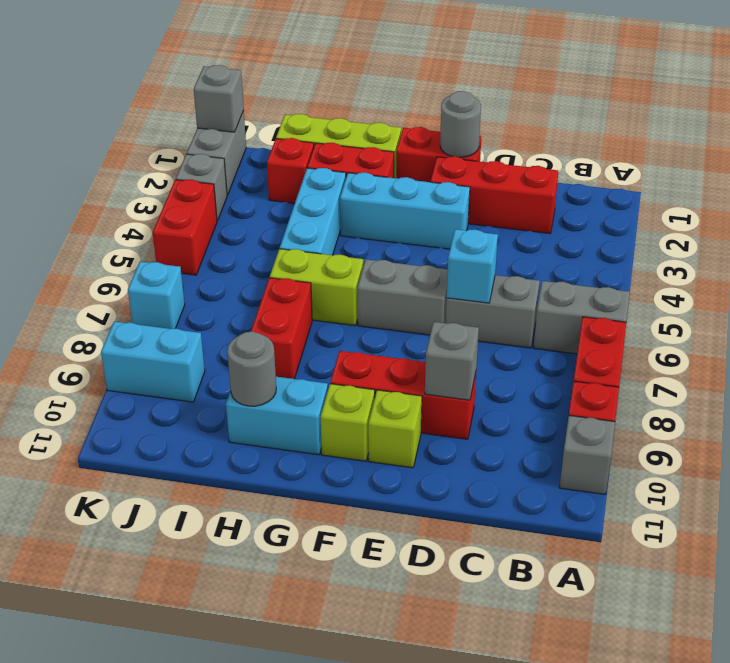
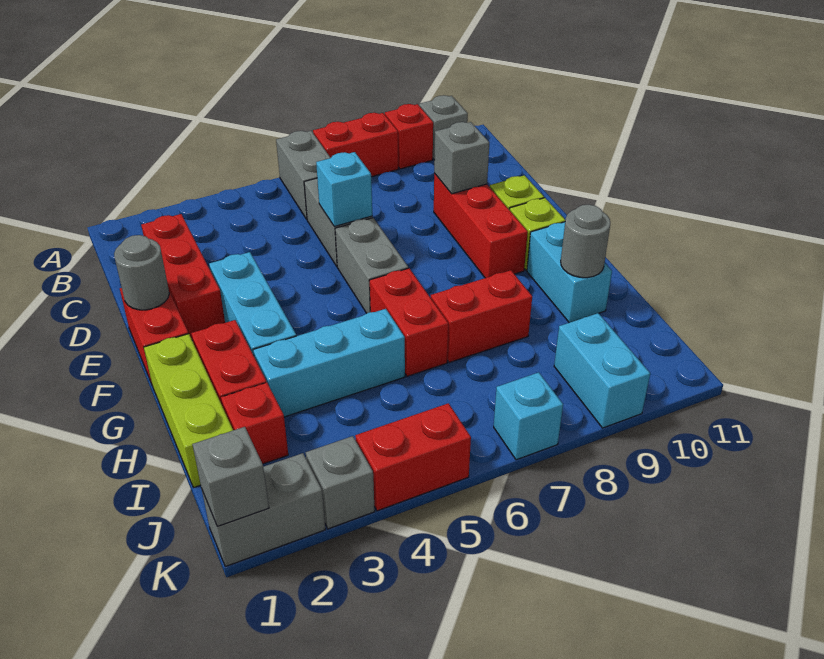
lime brick G6:H6 level 1 -> red brick G6:H6 level 1

